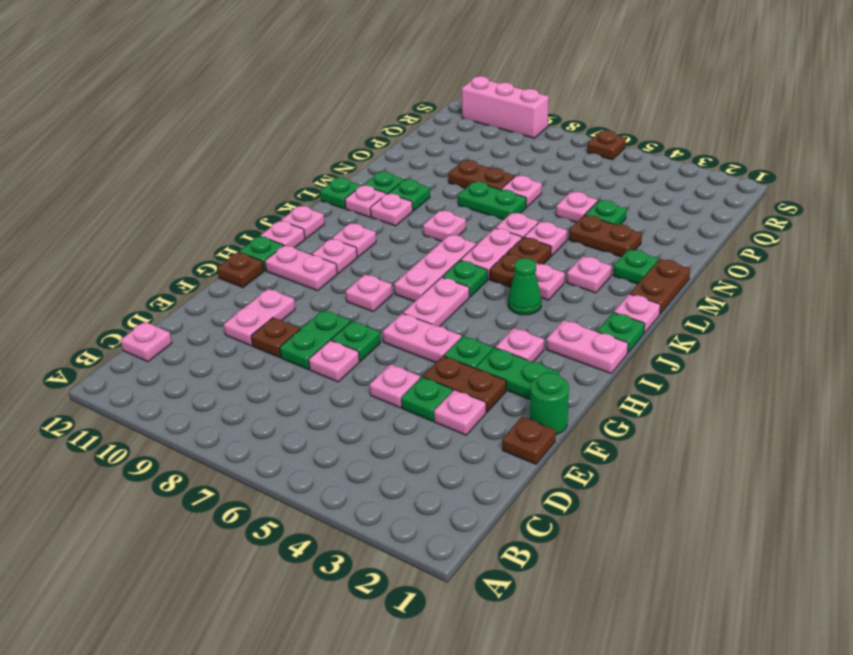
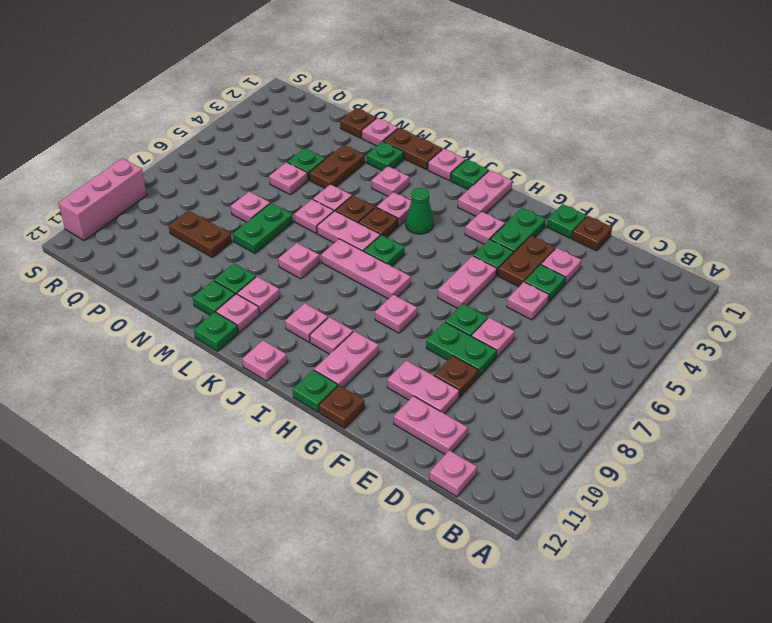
green round brick F1 level 1 -> green plate F1 level 1
pink plate H6:I6 level 1 -> pink plate D11:E11 level 1
pink plate I12 level 1 -> pink plate N1 level 1
brown plate O8:O9 level 1 -> brown plate O9:P9 level 1
brown plate S6 level 1 -> brown plate O1 level 1

